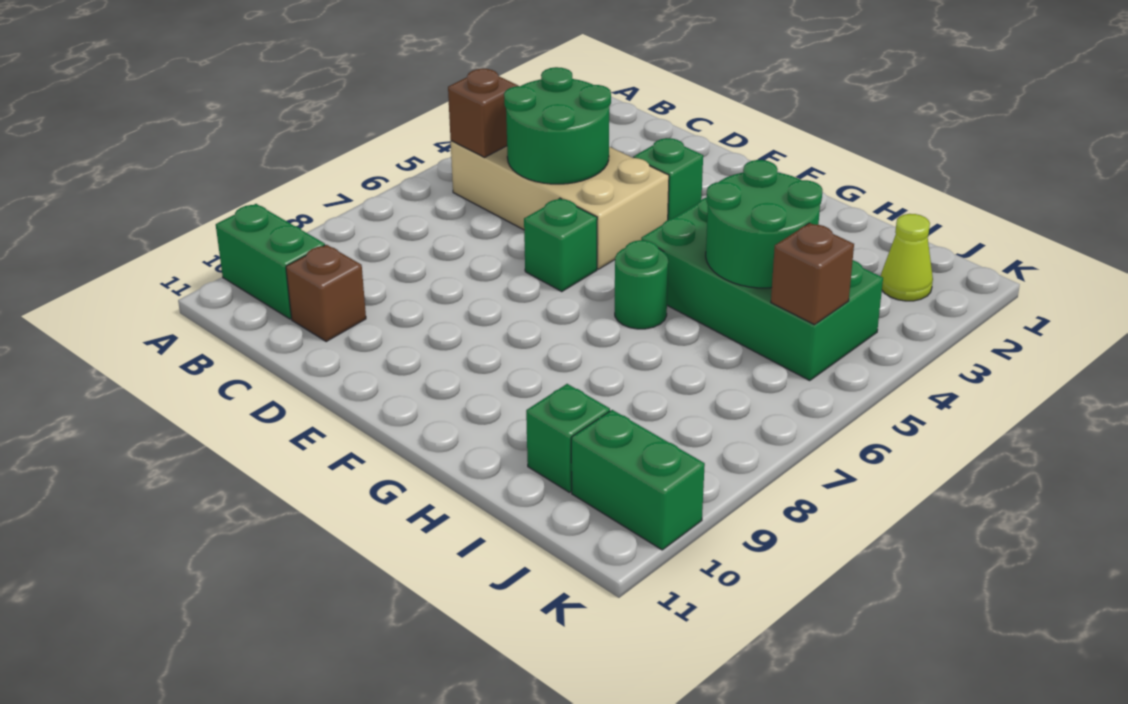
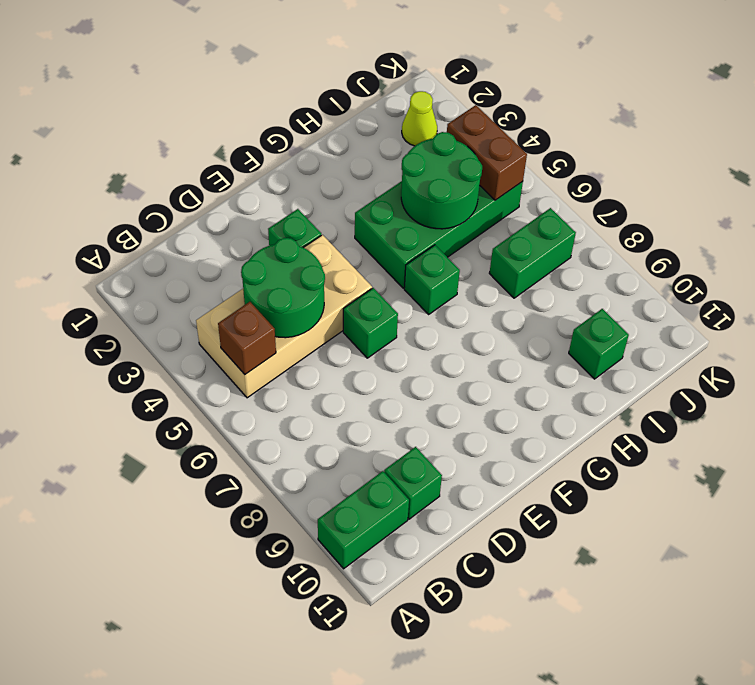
brown brick C10 level 1 -> green brick C10 level 1
green round brick G6 level 1 -> green brick G6 level 1
brown brick J5 level 2 -> brown brick J4:J5 level 2
green brick J10:K10 level 1 -> green brick I7:J7 level 1

